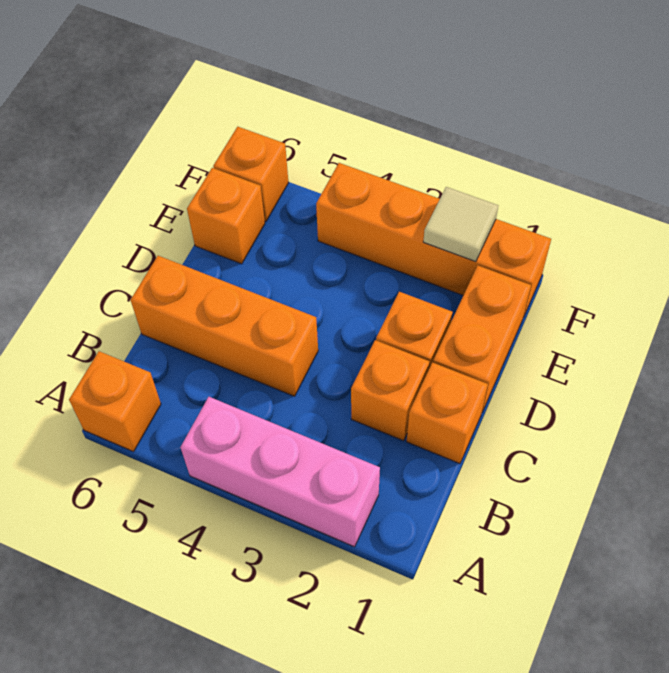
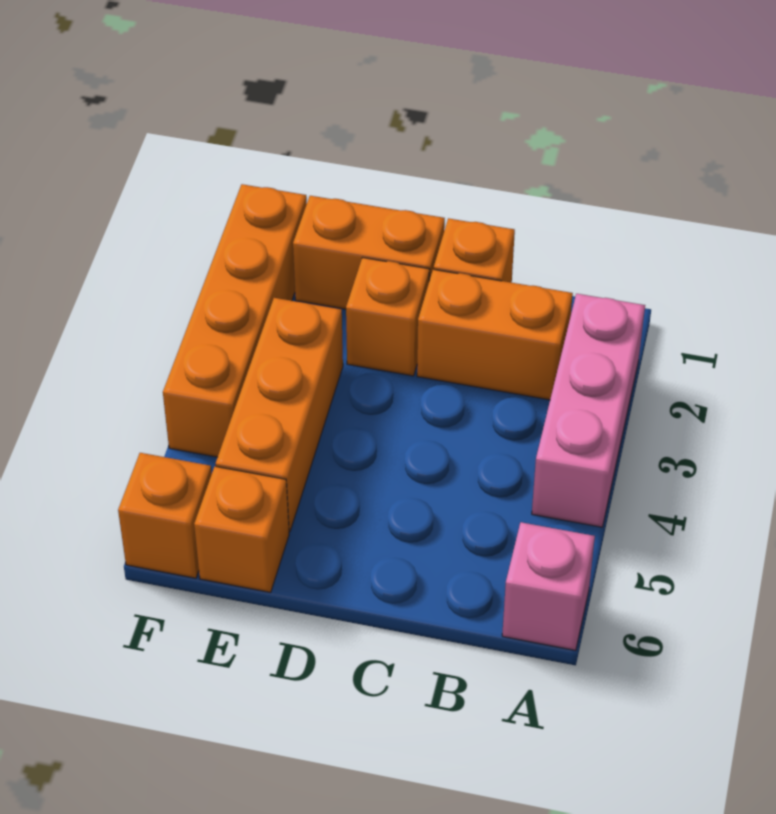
orange brick A6 level 1 -> pink brick A6 level 1
orange brick C2 level 1 -> orange brick B2:C2 level 1
orange brick C4:C6 level 1 -> orange brick E3:E5 level 1
tan tile F2 level 2 -> none

